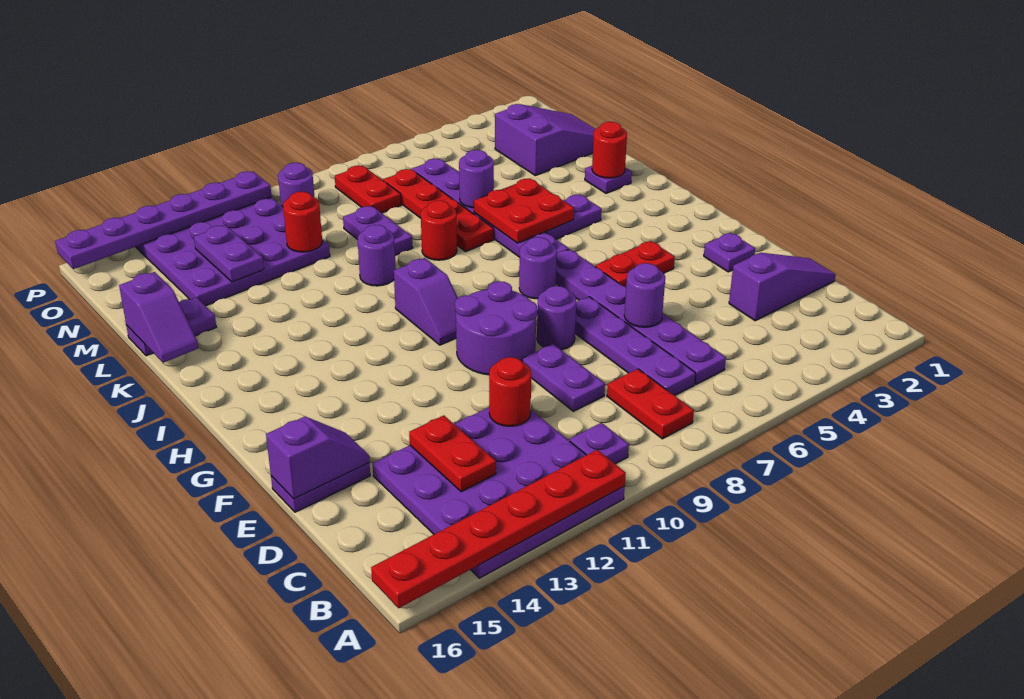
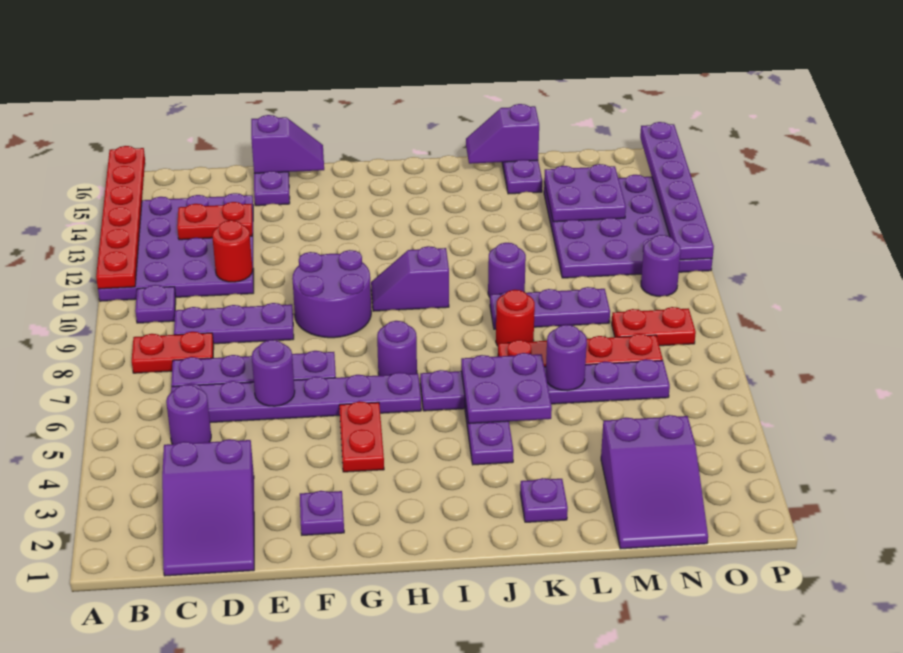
purple slope D1:D3 level 1 top 3 -> purple slope C1:D3 level 1 top 3
purple plate D9:E9 level 1 -> purple plate C9:E9 level 1
purple slope E15:E16 level 2 top 16 -> purple slope E16:F16 level 2 top E
purple round brick F8 level 1 -> purple round brick C5 level 1
red plate J5:K6 level 2 -> purple plate J5:K6 level 2
red round brick K2 level 2 -> none
purple plate L9:M9 level 1 -> purple plate K9:M9 level 1
red round brick M11 level 2 -> none
purple plate M13:N13 level 2 -> purple plate M13:N14 level 2

